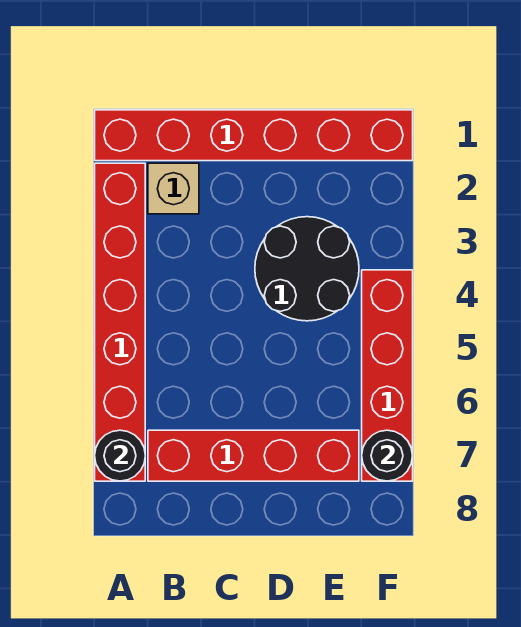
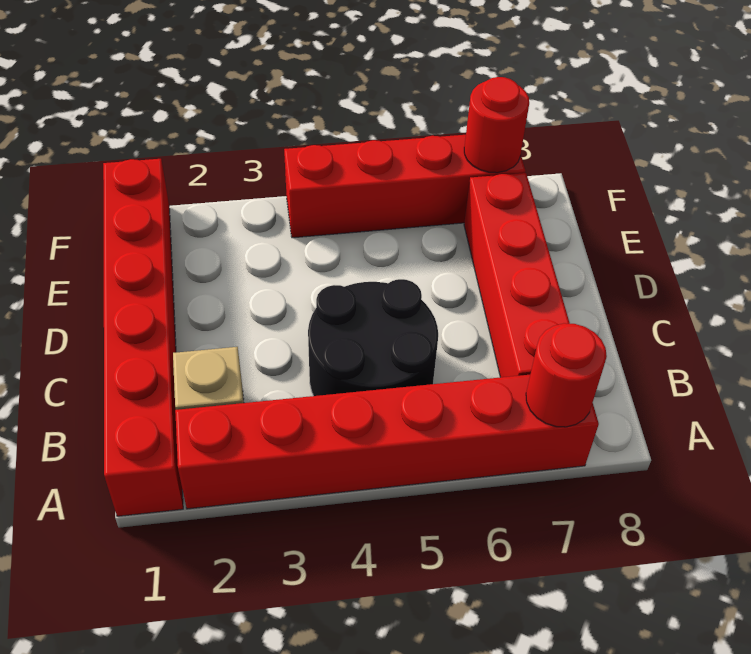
black round brick A7 level 2 -> red round brick A7 level 2
black round brick D3:E4 level 1 -> black round brick B4:C5 level 1
black round brick F7 level 2 -> red round brick F7 level 2

